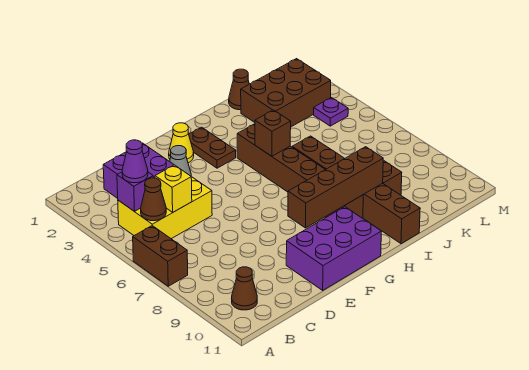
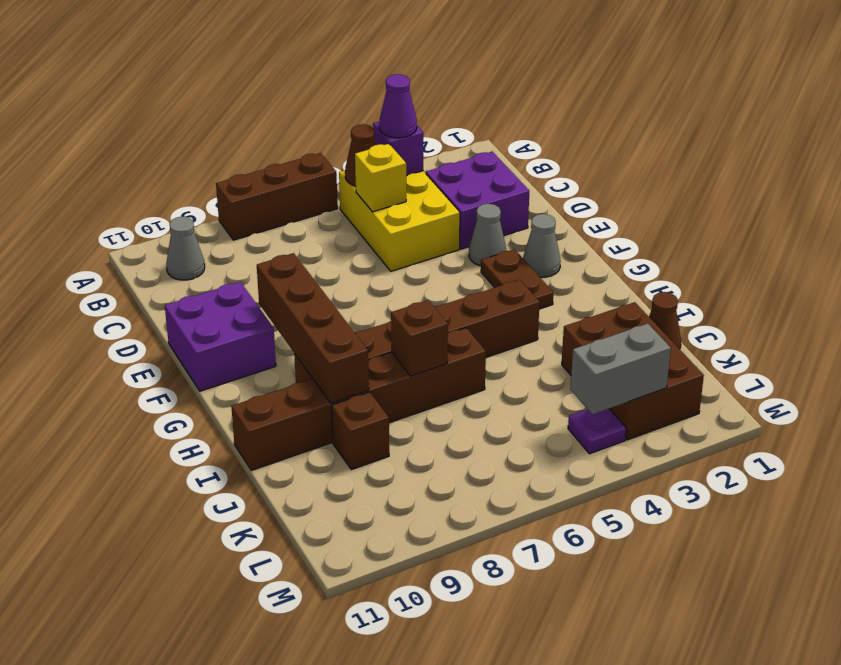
brown brick A6:A7 level 1 -> brown brick A6:A8 level 1
brown cone B10 level 1 -> grey cone B10 level 1
purple brick E10:G11 level 1 -> purple brick E10:F11 level 1
yellow cone F2 level 1 -> grey cone F2 level 1
brown plate G2:G3 level 1 -> brown plate F3:G3 level 1
brown brick H5 level 2 -> brown brick I7 level 2
none -> grey brick L3:L4 level 2

